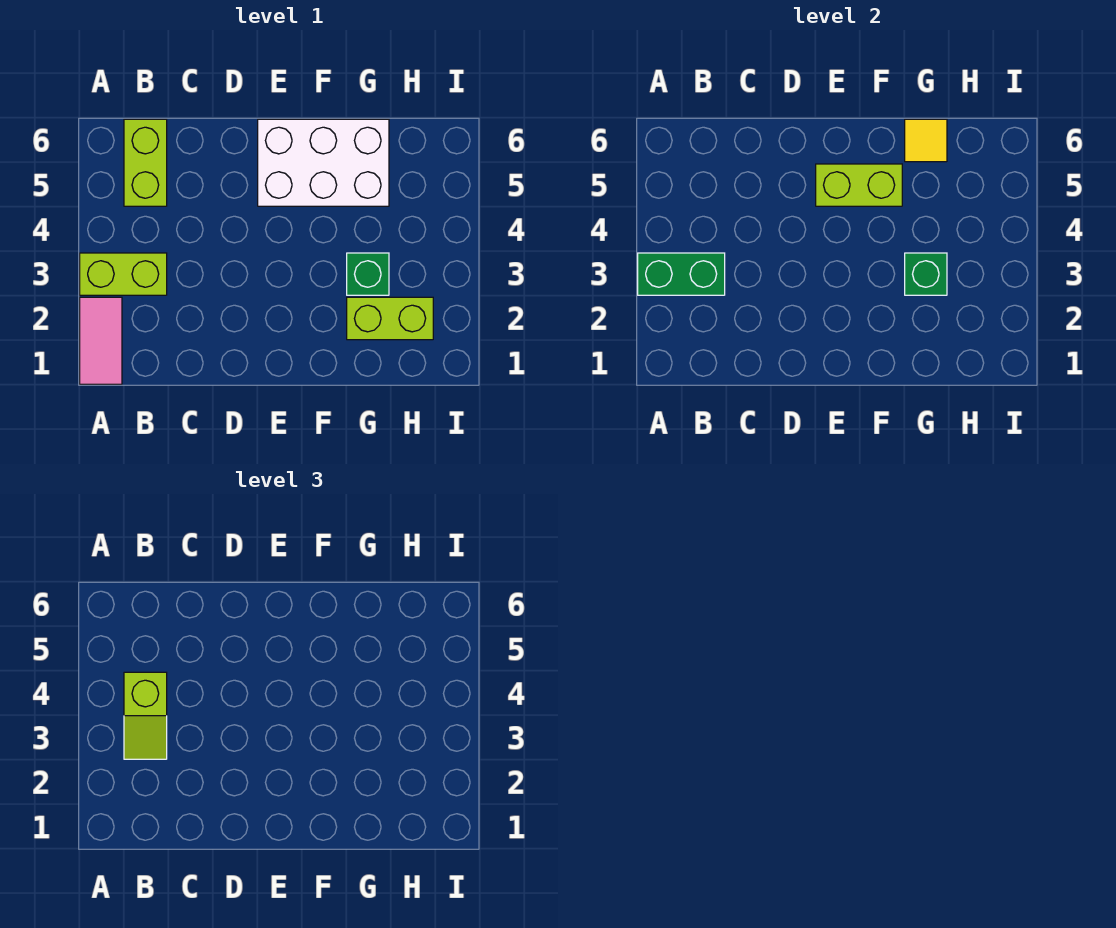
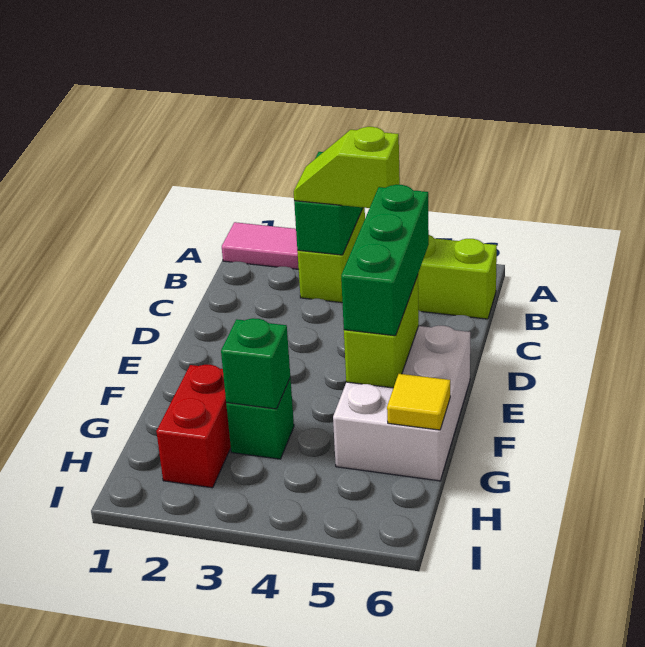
none -> green brick D5:F5 level 3
lime brick G2:H2 level 1 -> red brick G2:H2 level 1

